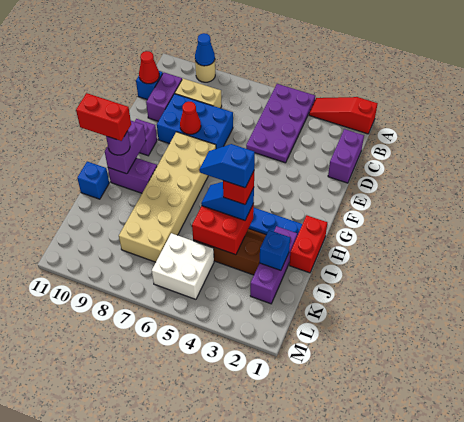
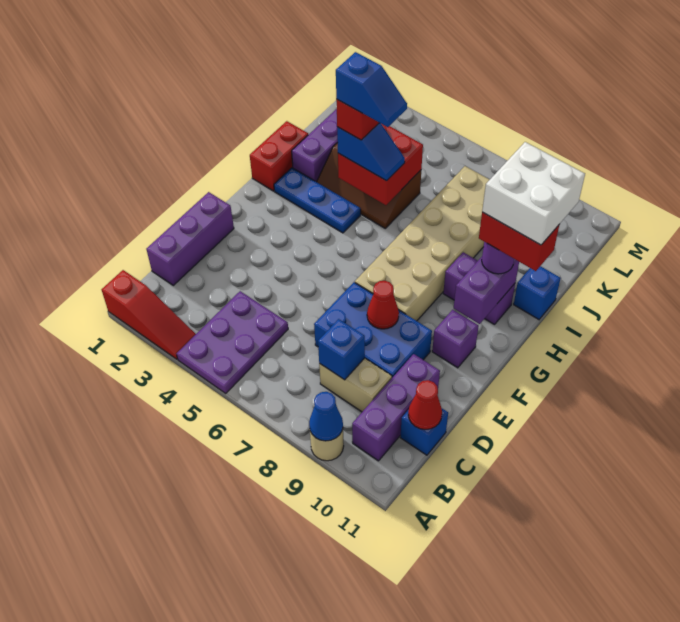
purple plate A4:D5 level 1 -> purple plate A4:C5 level 1
purple brick C1:D1 level 1 -> purple brick C1:E1 level 1
purple brick C10:D10 level 1 -> purple brick B10:D10 level 1
blue brick J2 level 2 -> blue brick C8 level 2
white brick K5:L6 level 1 -> white brick H10:I11 level 5

